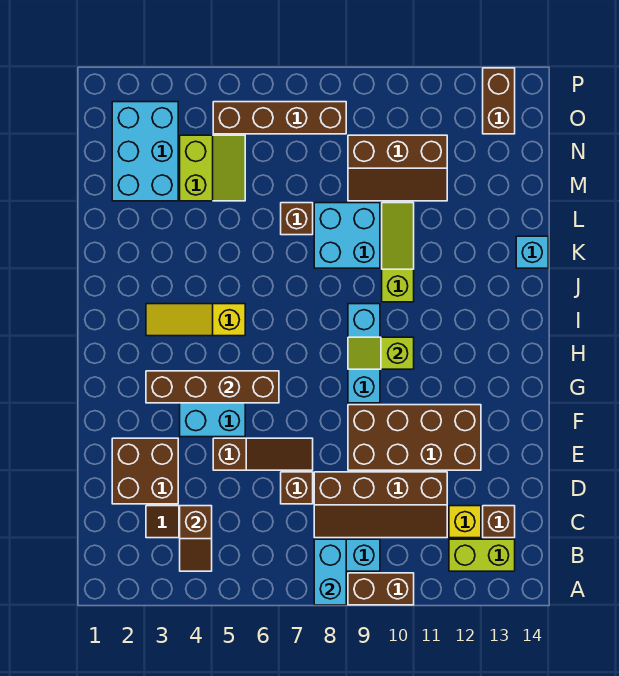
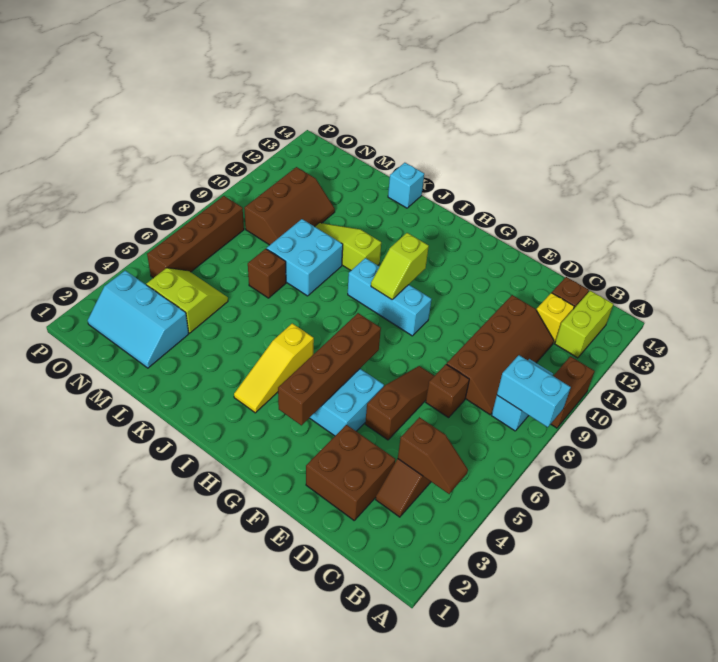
brown brick E9:F12 level 1 -> none
cyan brick M2:O3 level 1 -> cyan slope M2:O3 level 1 top 3
brown brick O13:P13 level 1 -> none

